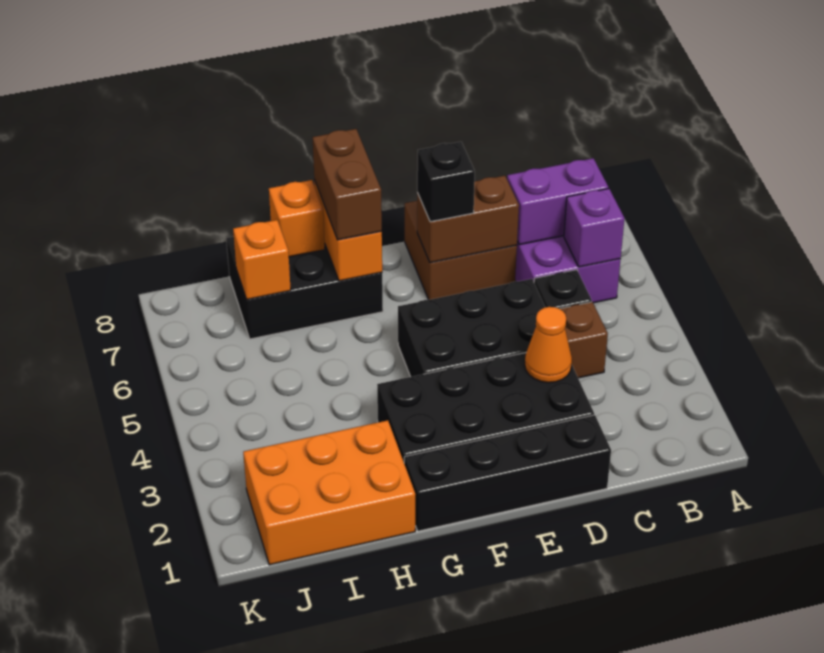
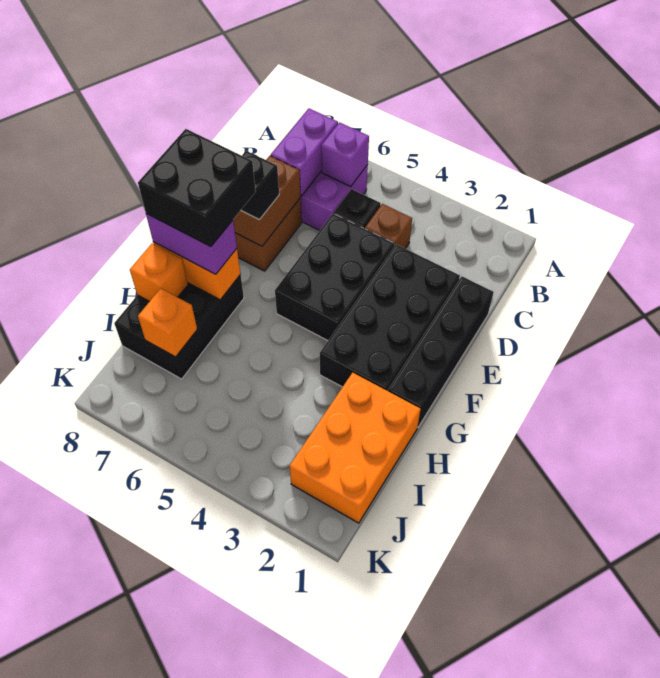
orange cone D3 level 2 -> none
none -> black brick F7:G8 level 4
brown brick G7:G8 level 3 -> purple brick G7:G8 level 3

